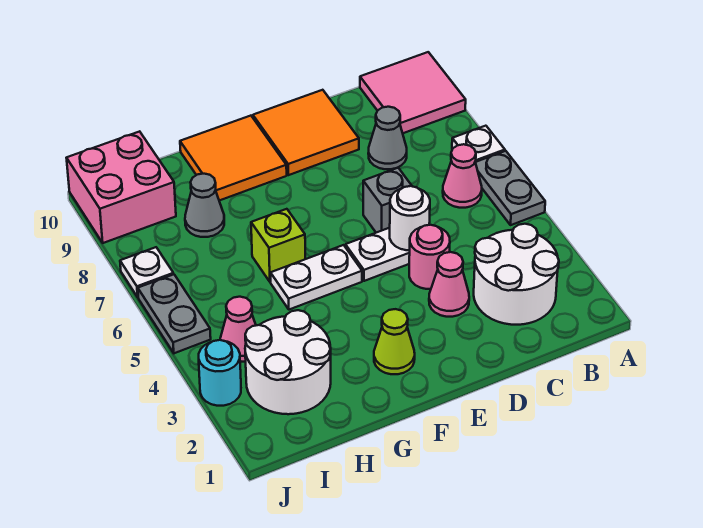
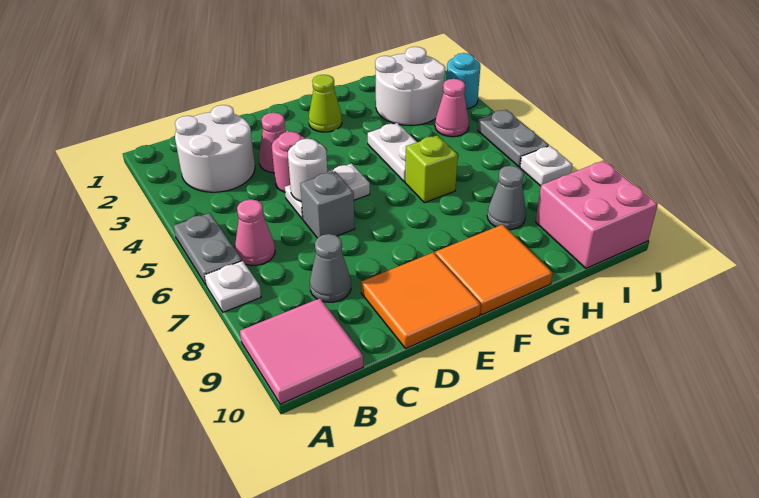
white plate F5:G5 level 1 -> white plate G4:G5 level 1

